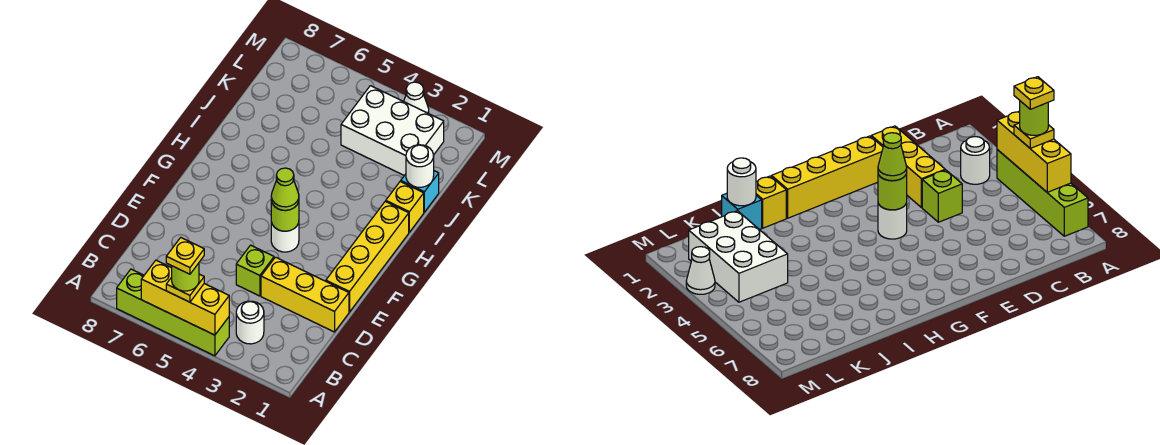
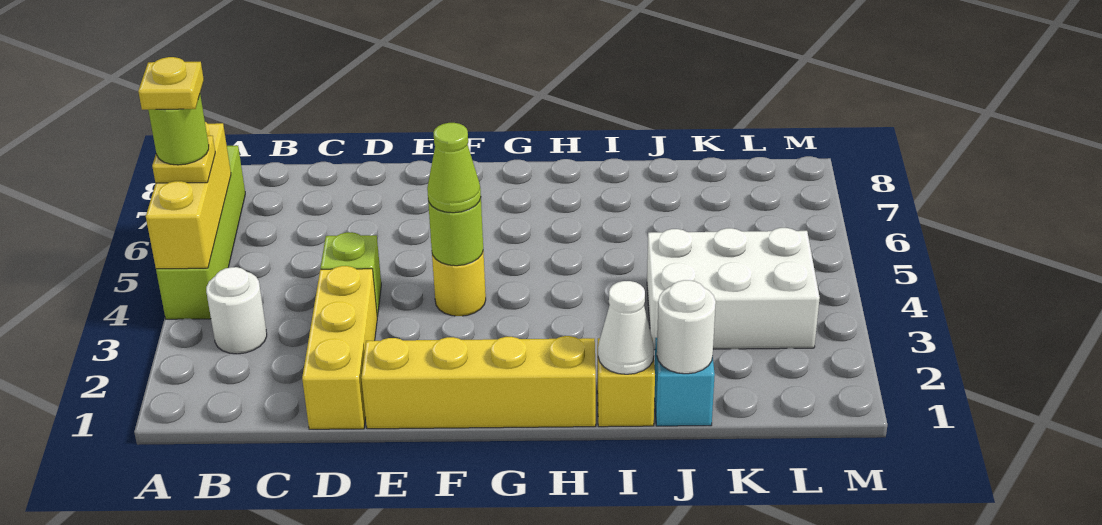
white round brick F4 level 1 -> yellow round brick F4 level 1
white brick K2:L4 level 1 -> white brick J3:L4 level 1
white cone M3 level 1 -> white cone I1 level 2

